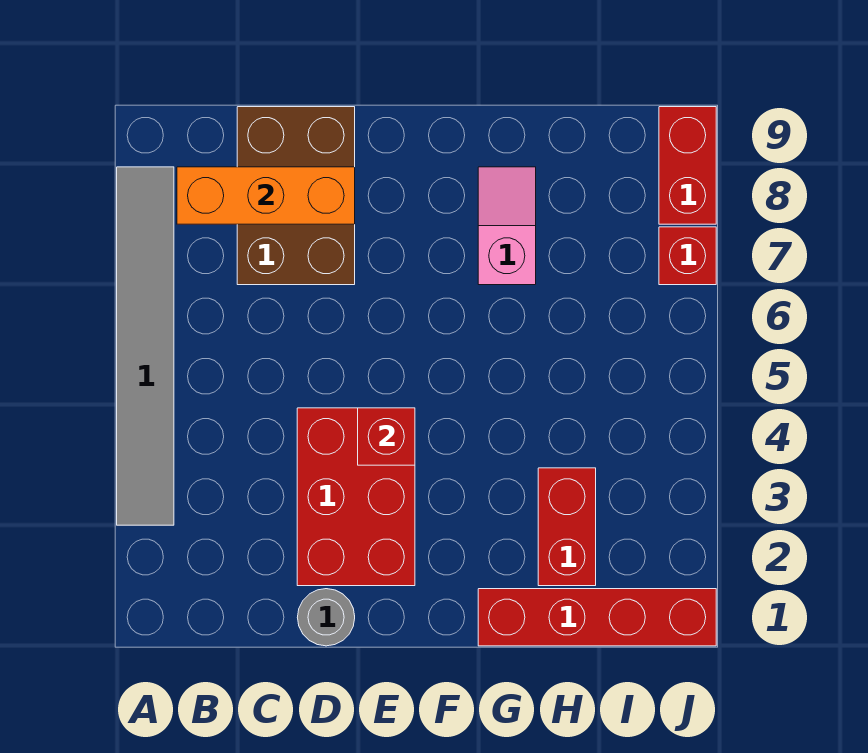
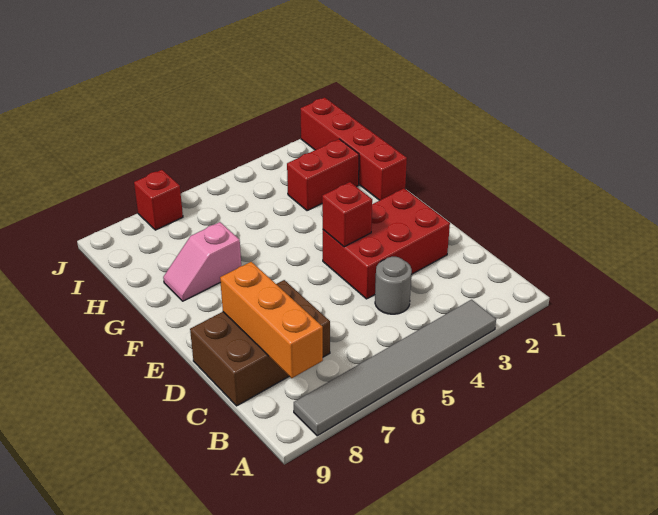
grey round brick D1 level 1 -> grey round brick C4 level 1
red brick J8:J9 level 1 -> none

